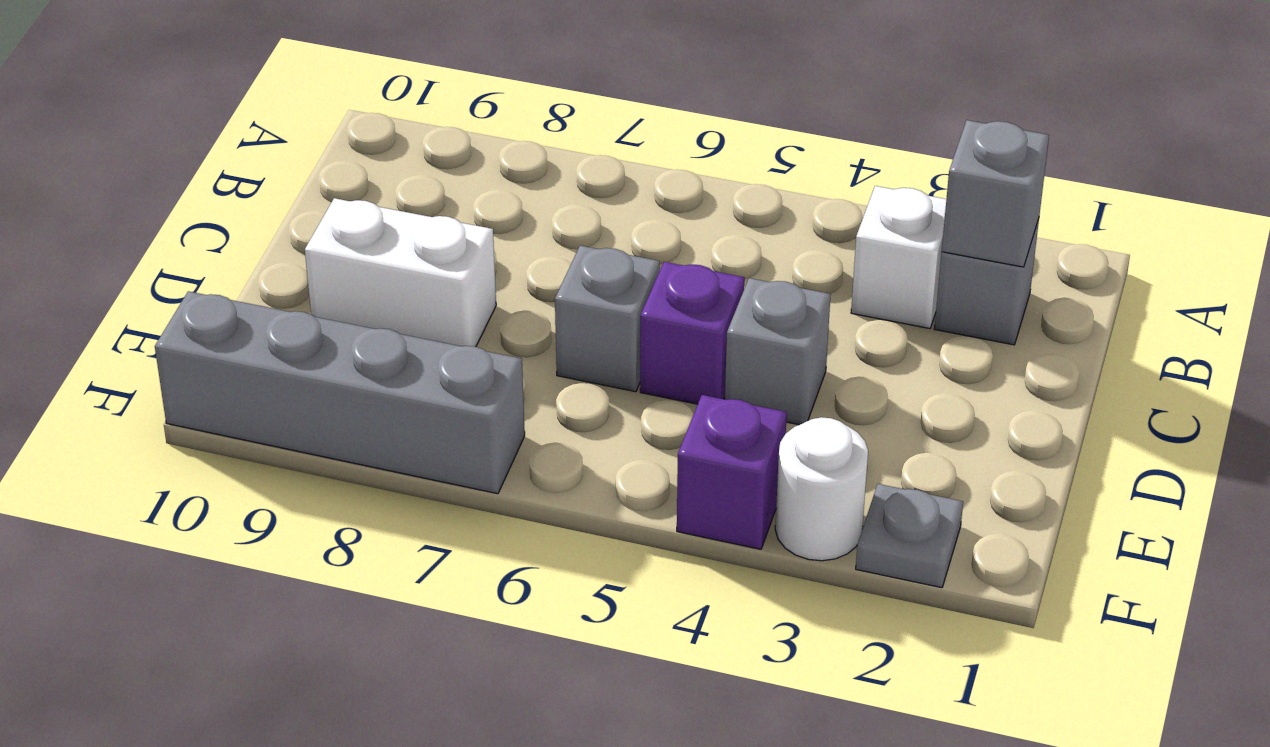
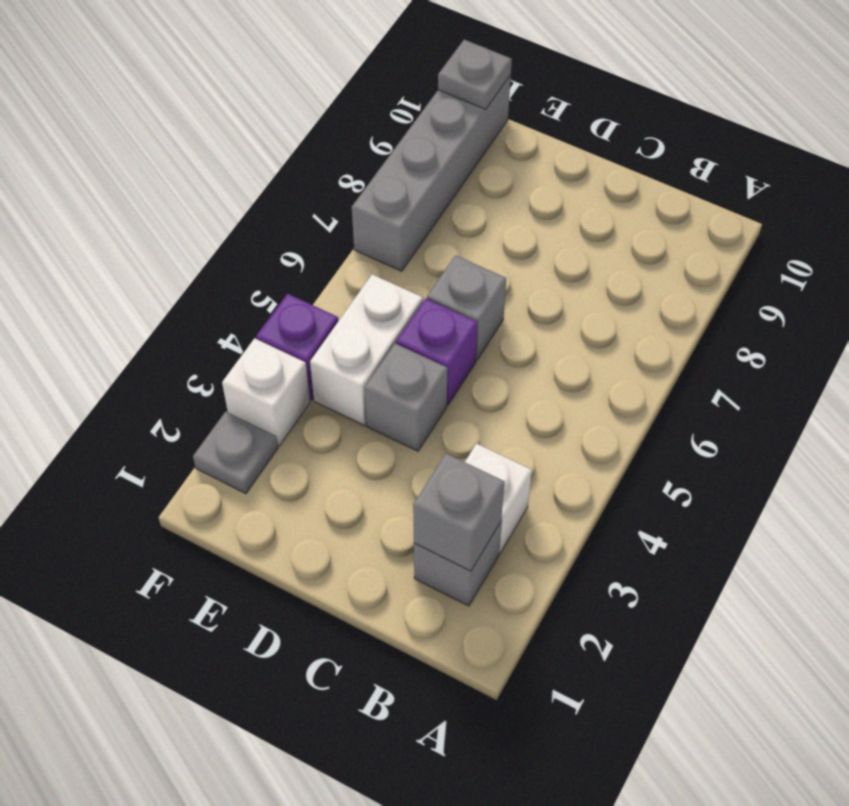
white brick D8:D9 level 1 -> white brick E4:E5 level 1
white round brick F3 level 1 -> white brick F3 level 1
none -> grey plate F10 level 2

